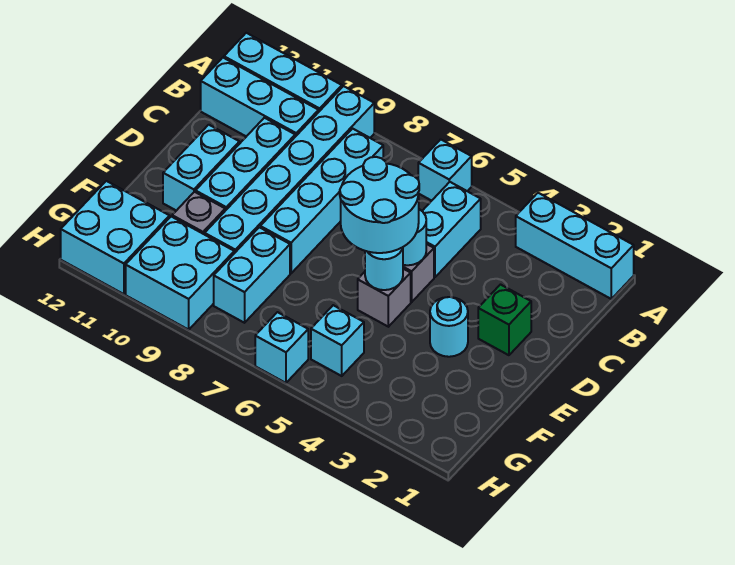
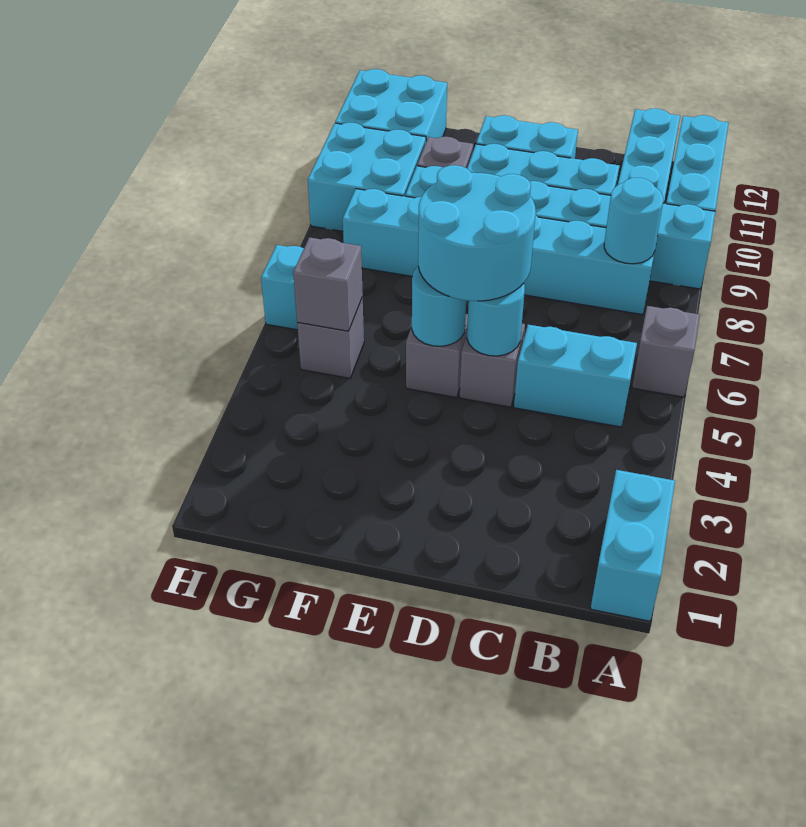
cyan brick A1:A3 level 1 -> cyan brick A1:A2 level 1
cyan brick A6 level 1 -> grey brick A6 level 1
green brick D2 level 1 -> none
cyan round brick E3 level 1 -> cyan round brick B8 level 2
cyan brick G5 level 1 -> grey brick G5 level 1
none -> grey brick G5 level 2

